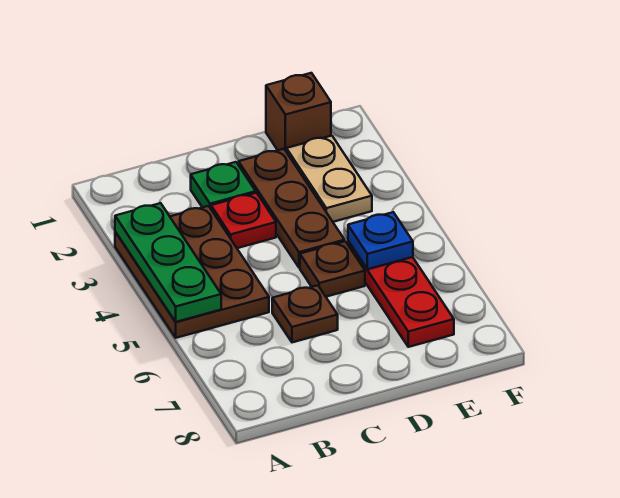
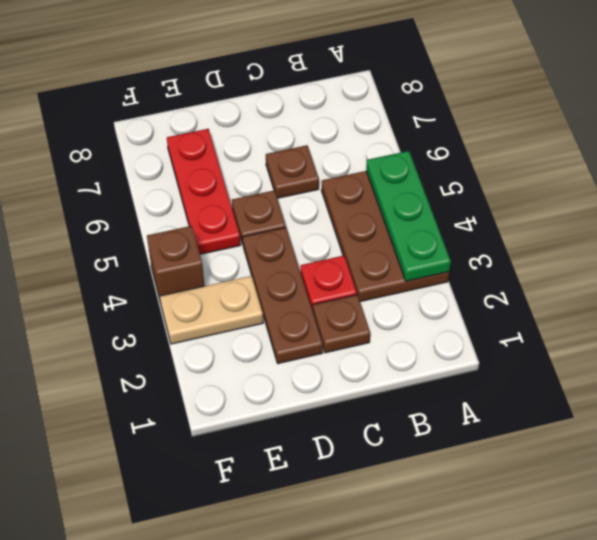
green plate C2 level 1 -> brown plate C2 level 1
brown brick E1 level 1 -> brown brick F4 level 1
tan plate E2:E3 level 1 -> tan plate E3:F3 level 1
blue plate E5 level 2 -> none

